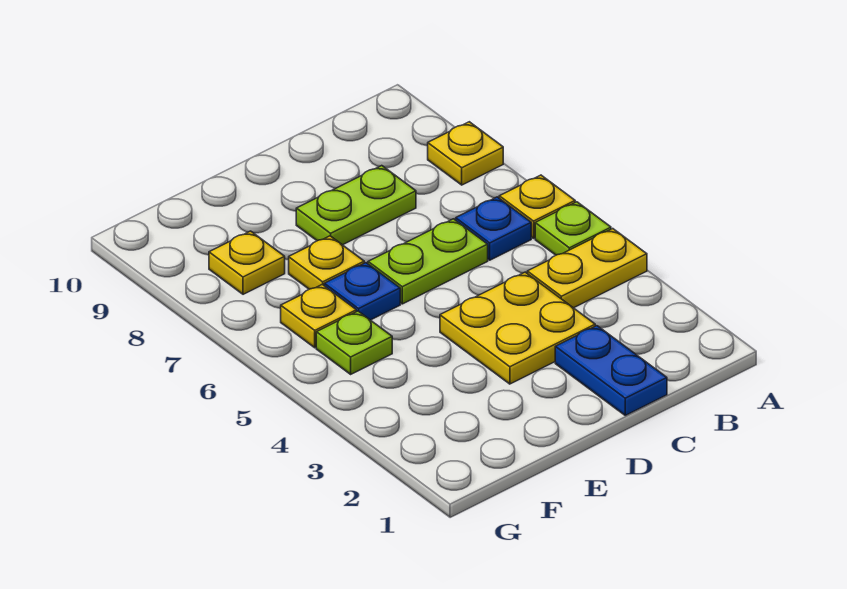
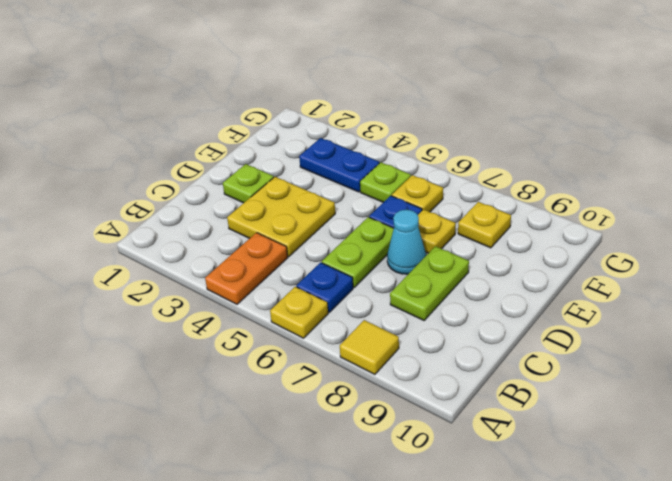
yellow plate A4:B4 level 1 -> orange plate A4:B4 level 1
lime plate A5 level 1 -> lime plate D2 level 1
yellow plate A8 level 1 -> yellow tile A8 level 1
blue plate C1:C2 level 1 -> blue plate F3:F4 level 1
none -> cyan cone D7 level 1

